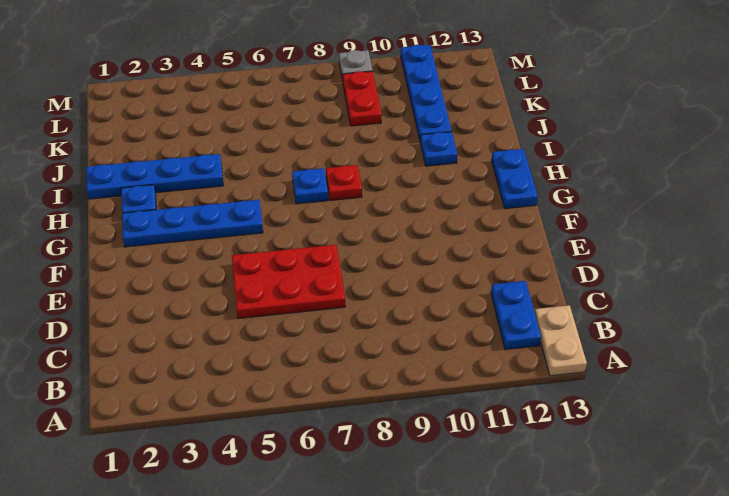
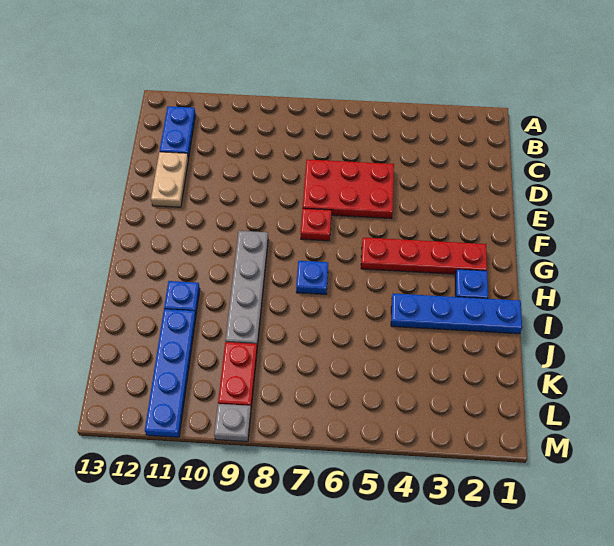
tan plate A13:B13 level 1 -> tan plate D12:E12 level 1
blue plate G2:G5 level 1 -> red plate G2:G5 level 1
none -> grey plate G9:J9 level 1
blue plate G13:H13 level 1 -> none
red plate H8 level 1 -> red plate F7 level 1

